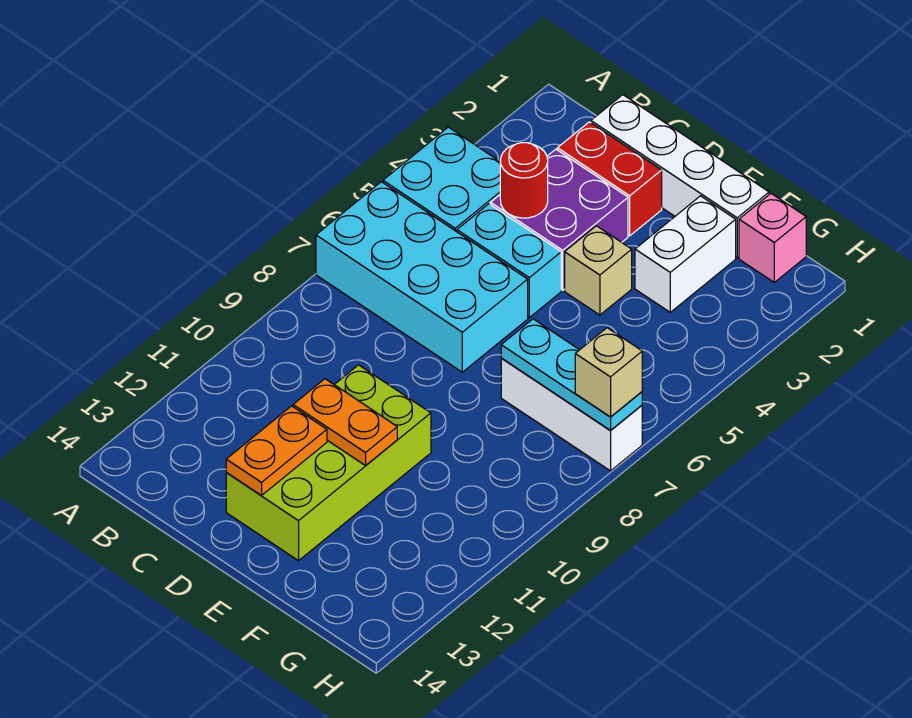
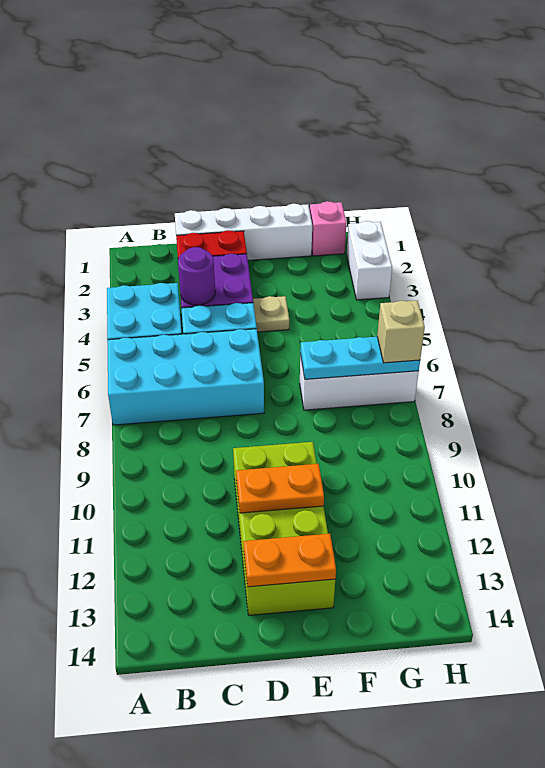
red round brick C4 level 2 -> purple round brick C4 level 2
orange plate D12:D13 level 2 -> orange plate D13:E13 level 2
tan brick E4 level 1 -> tan plate E4 level 1
white brick F2:F3 level 1 -> white brick H2:H3 level 1

